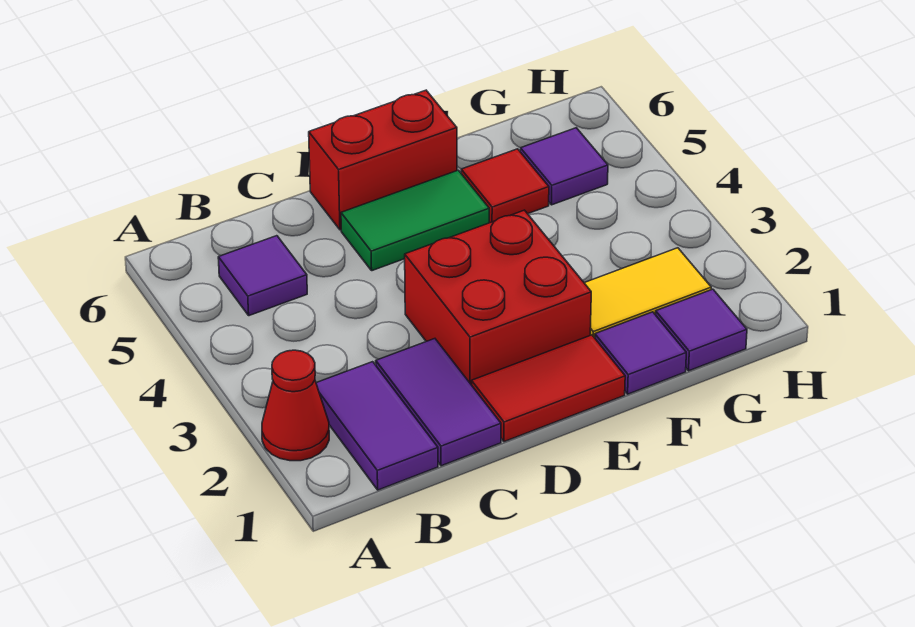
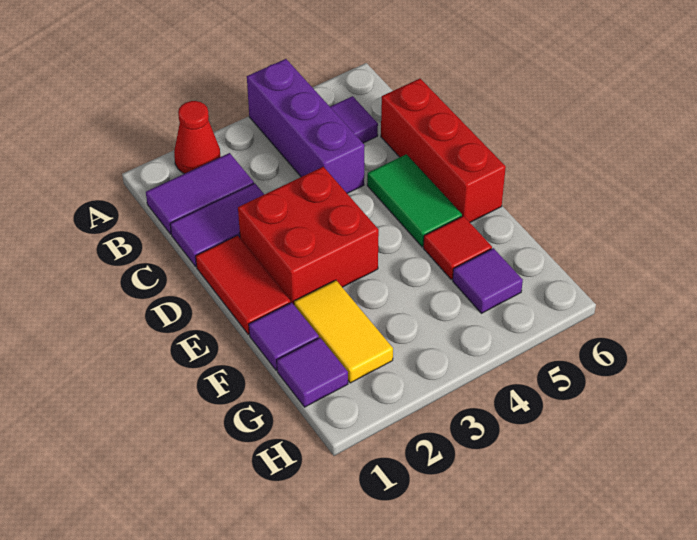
none -> purple brick A4:C4 level 1
red brick D6:E6 level 1 -> red brick C6:E6 level 1

